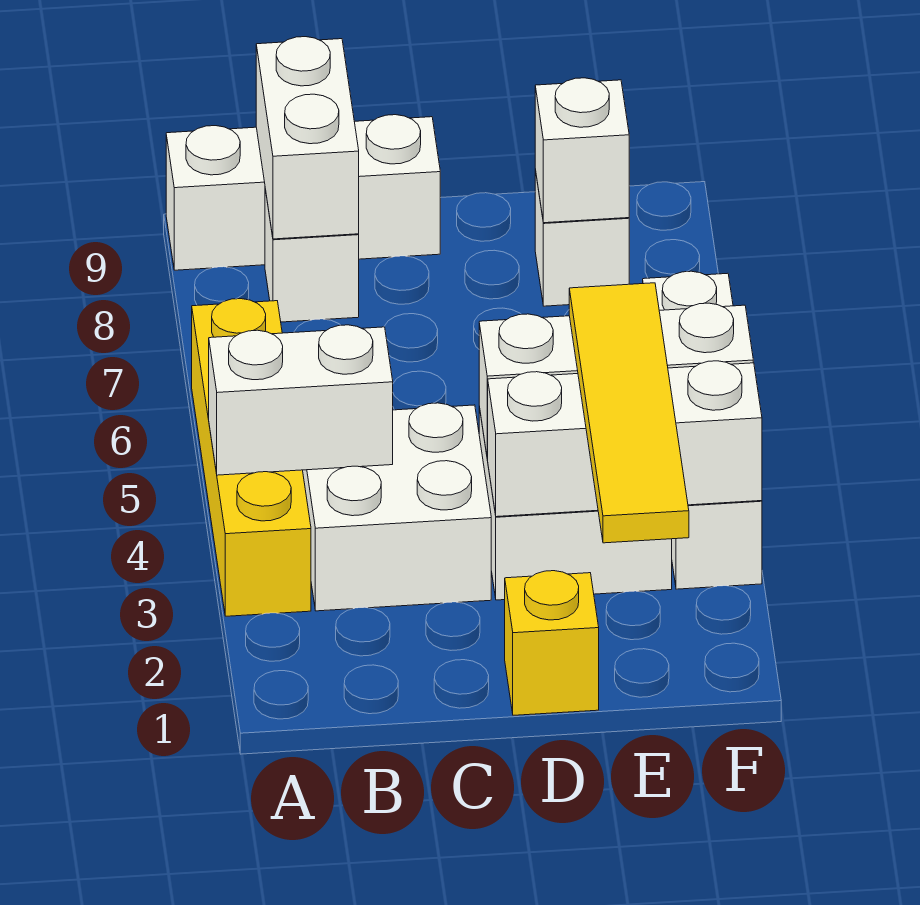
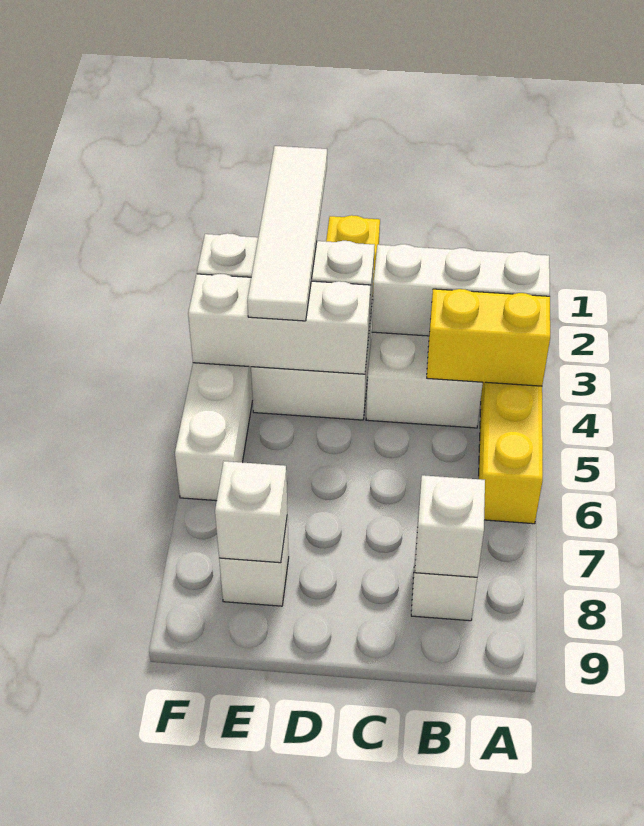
white brick A4:B4 level 2 -> yellow brick A4:B4 level 2
white brick A9:C9 level 1 -> white brick A3:C3 level 2
white brick B8:B9 level 2 -> white brick B8 level 2
yellow tile E1:E4 level 3 -> white tile E1:E4 level 3

